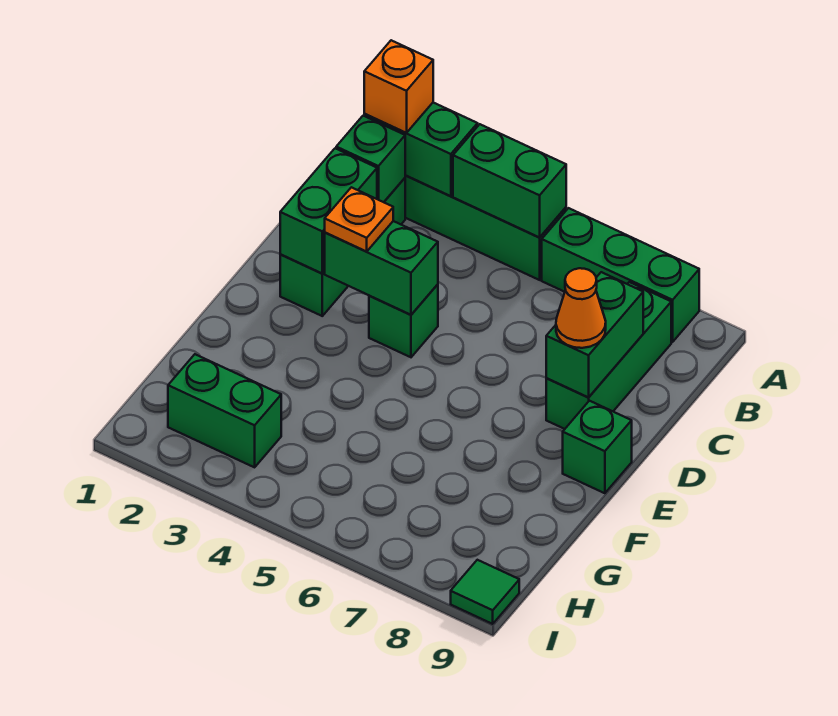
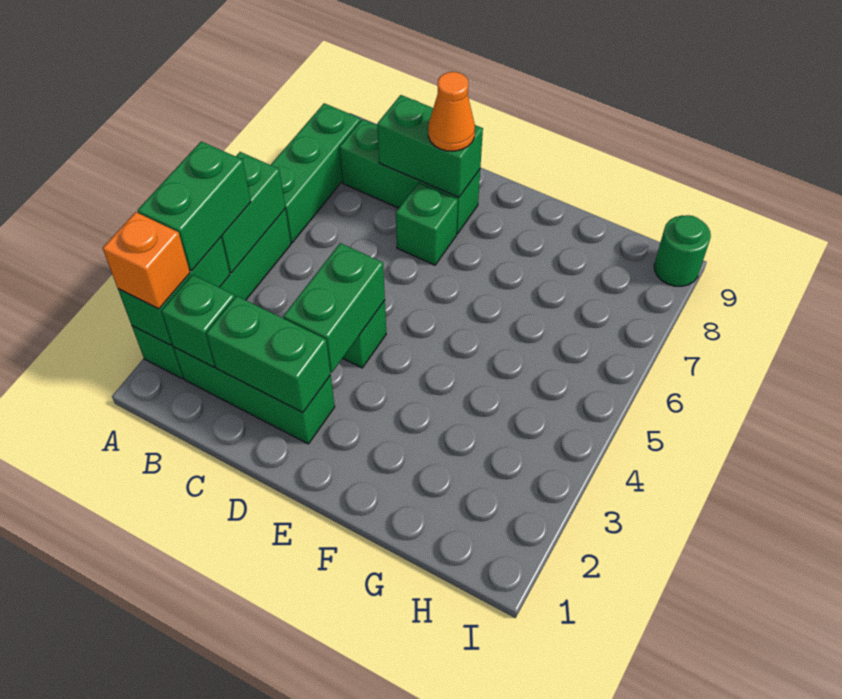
orange plate D3 level 3 -> none
green brick E9 level 1 -> green brick D7 level 1
green brick H2:H3 level 1 -> green brick A3:A4 level 3
green tile I9 level 1 -> green round brick I9 level 1

